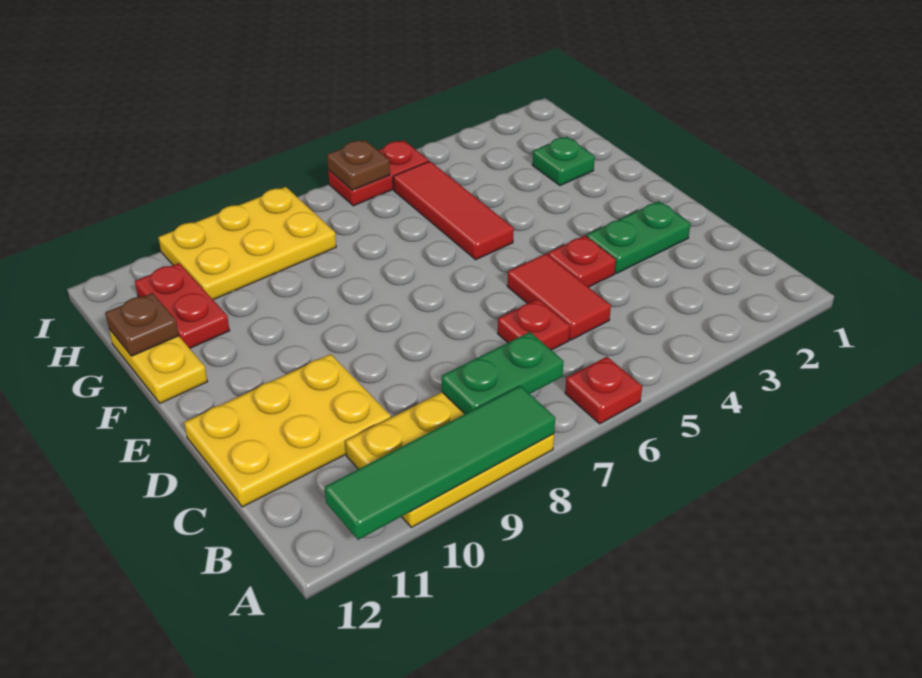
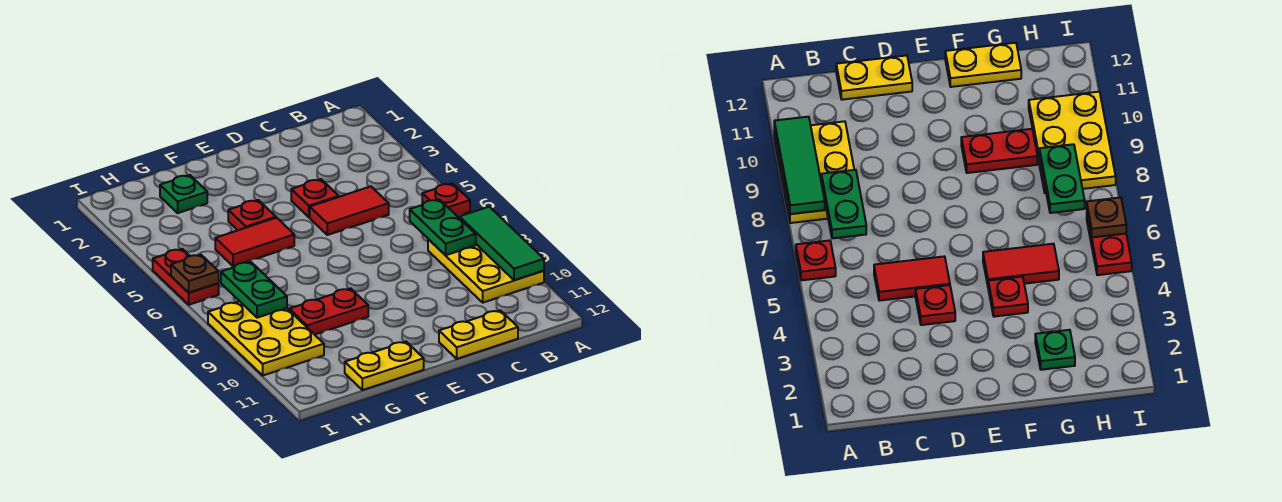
green tile A8:A11 level 2 -> green tile A8:A10 level 2
red plate C6 level 1 -> red plate F4 level 1
yellow plate C10:D12 level 1 -> yellow plate C12:D12 level 1
green plate D2:D3 level 1 -> green plate H7:H8 level 2
red tile F5:H5 level 1 -> red tile F5:G5 level 1
red plate G11:H11 level 1 -> red plate F9:G9 level 1
brown plate G12 level 2 -> none

